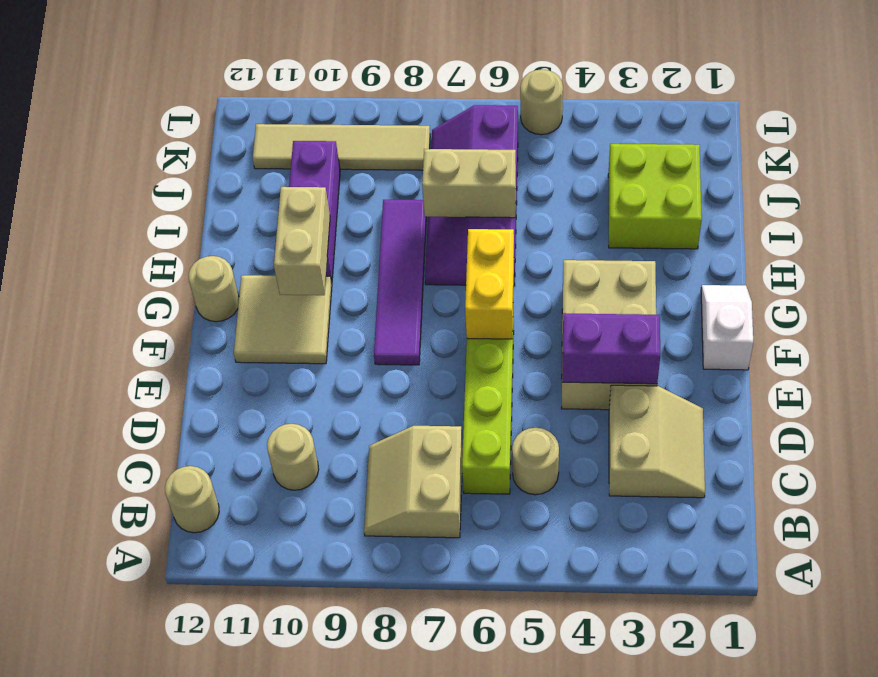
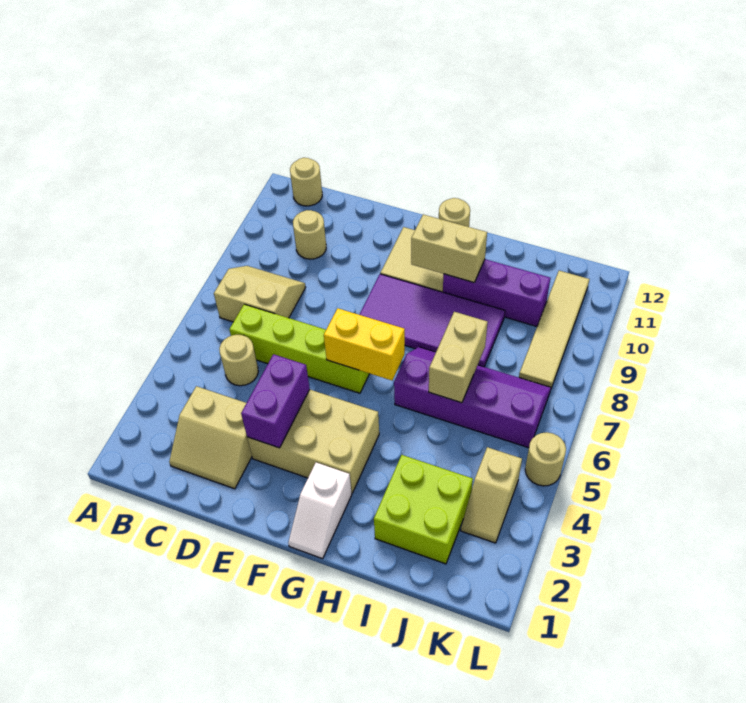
white slope F1:G1 level 1 top F -> white slope G1:G2 level 1 top 2
purple tile F8:I8 level 1 -> purple tile F8:I9 level 1
none -> tan slope K3:K4 level 1 top 4

